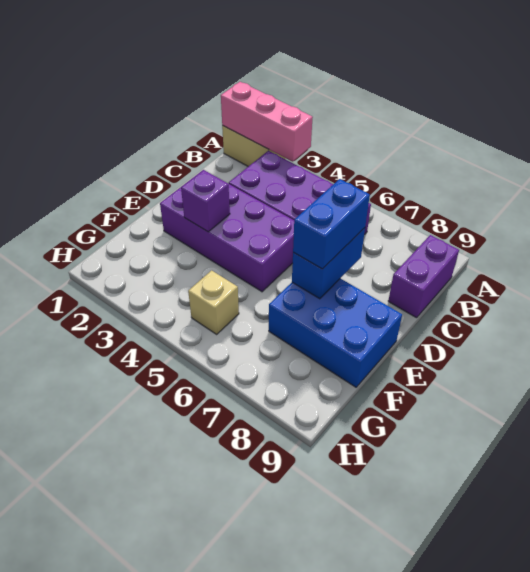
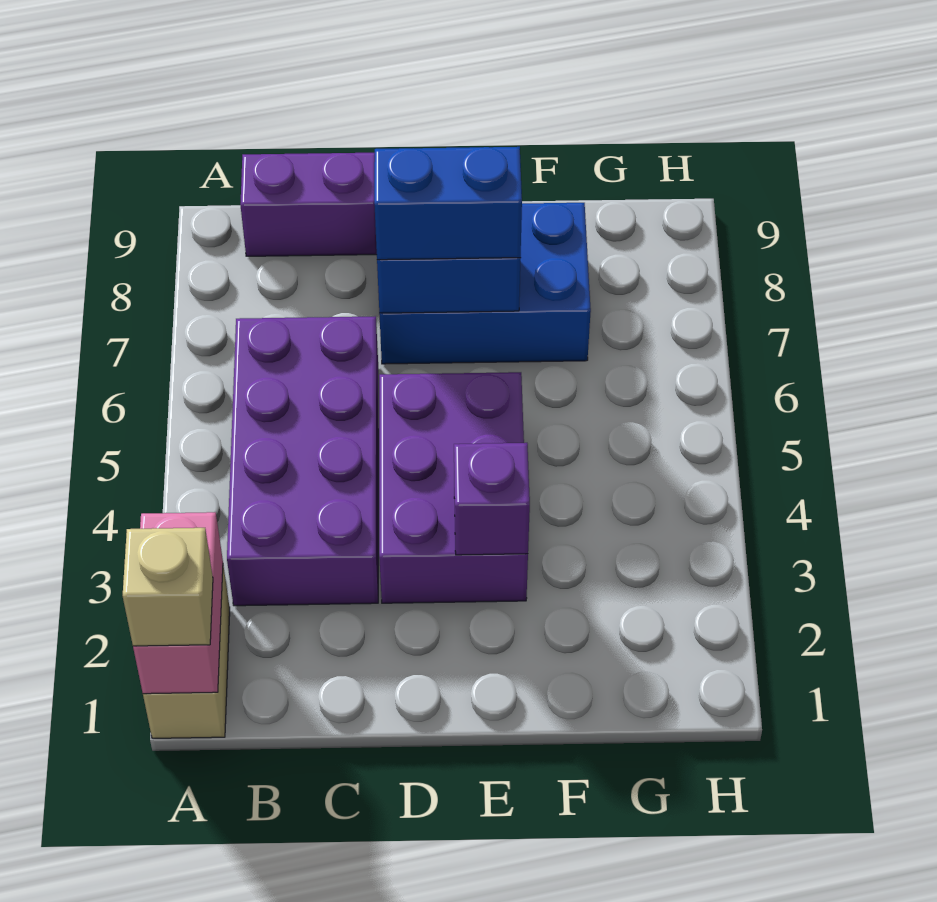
pink brick A1:A3 level 2 -> pink brick A1:A2 level 2
purple brick D2:E5 level 1 -> purple brick D3:E5 level 1
blue brick E7:F9 level 1 -> blue brick D7:F8 level 1
tan brick G5 level 1 -> tan brick A1 level 3

